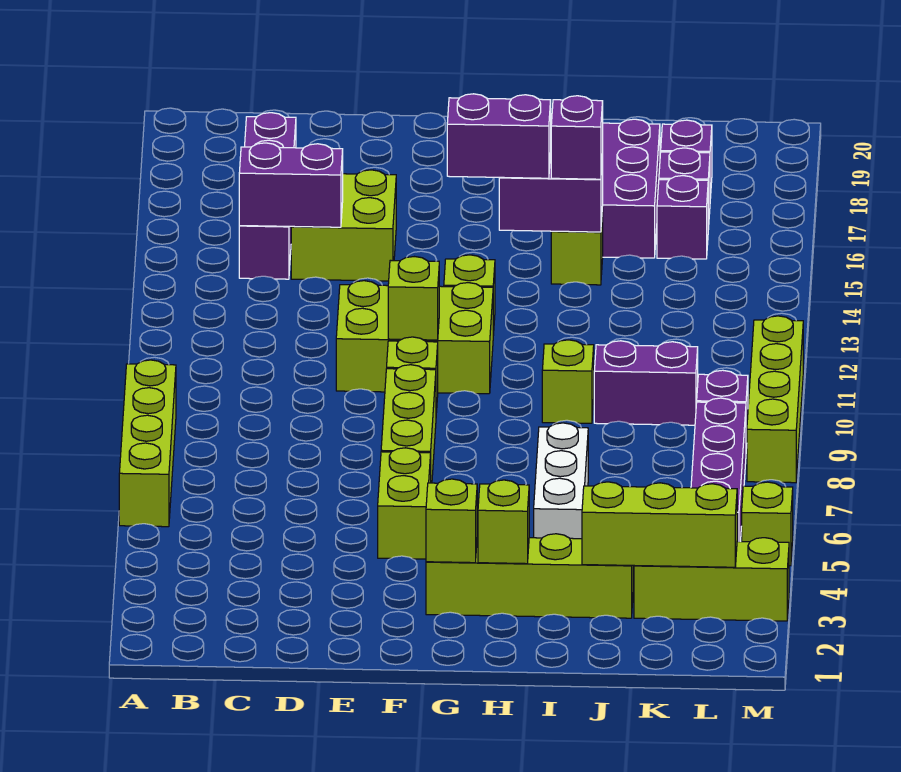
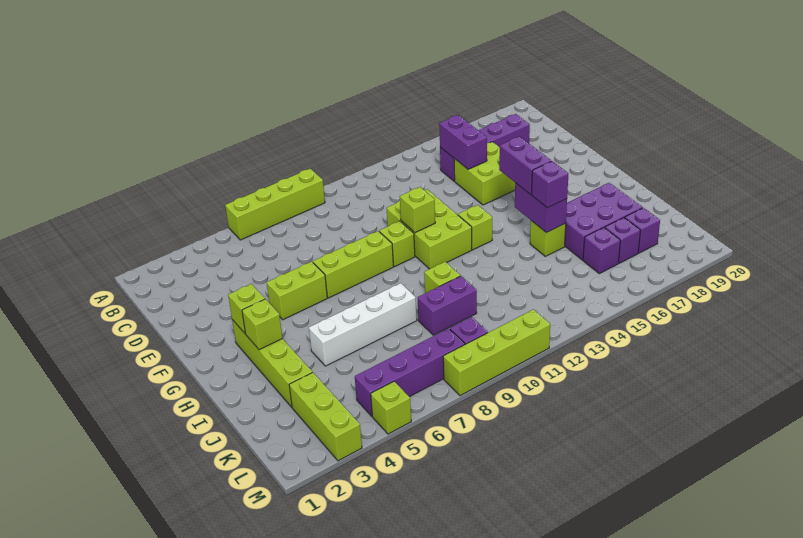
white brick I5:I7 level 1 -> white brick I5:I8 level 1
lime brick J3:L3 level 2 -> none
purple brick J10:K10 level 1 -> purple brick J9:J10 level 1

